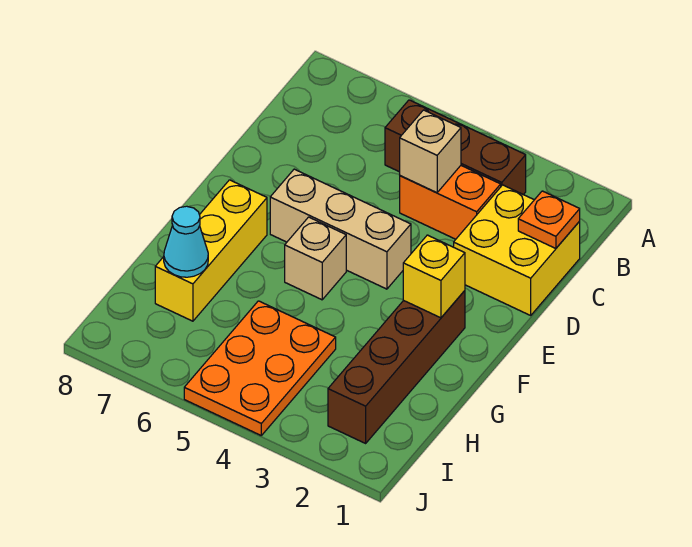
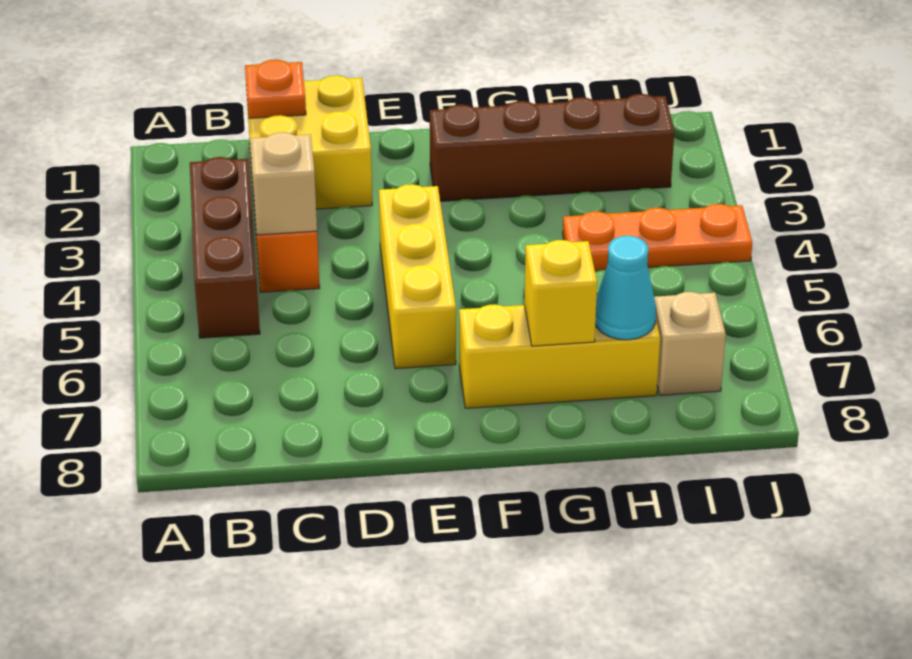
tan brick E4:E6 level 1 -> yellow brick E4:E6 level 1
yellow brick F2 level 2 -> yellow brick G7 level 2
tan brick F5 level 1 -> tan brick I7 level 1
orange plate H4:J5 level 1 -> orange plate H4:J4 level 1

